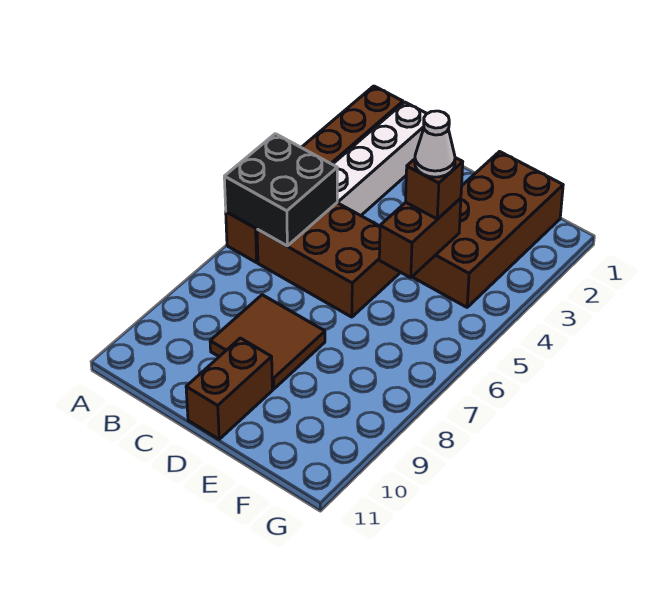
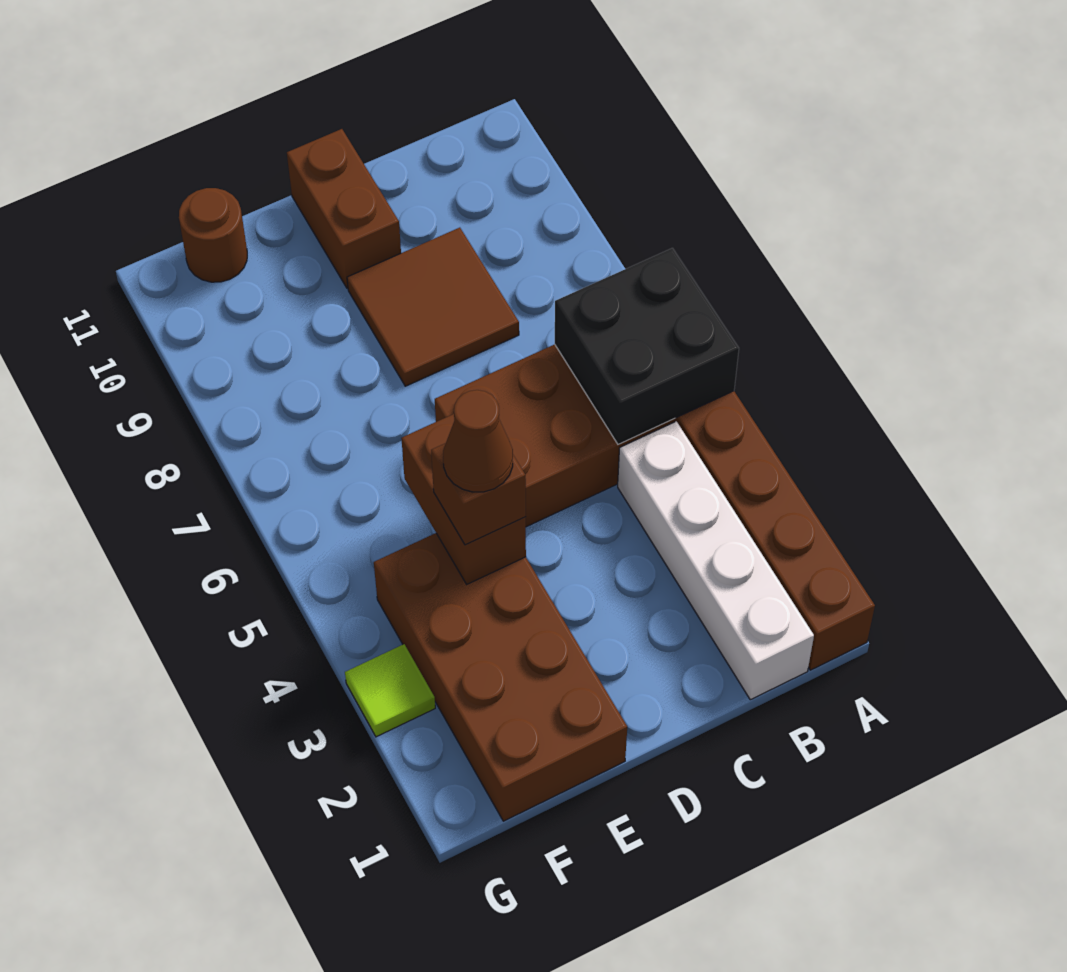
white cone E4 level 4 -> brown cone E4 level 4
none -> brown round brick F11 level 1
none -> lime tile G3 level 1

